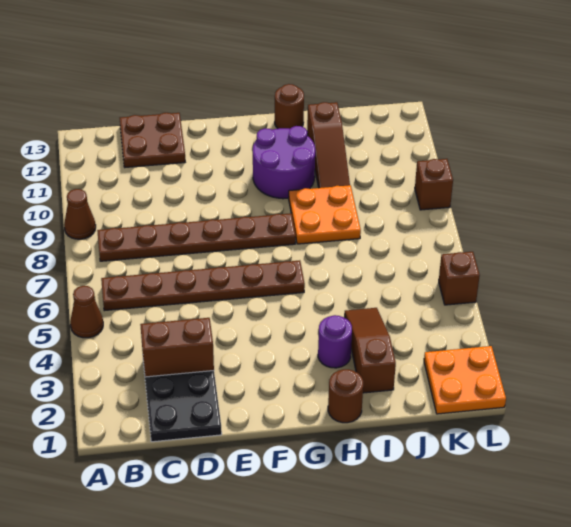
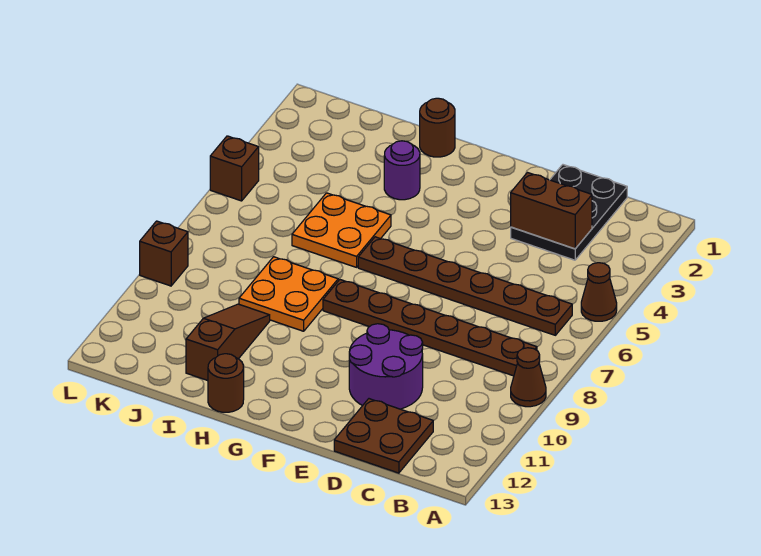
purple round brick G10:H11 level 1 -> purple round brick D10:E11 level 1
brown slope I2:I4 level 1 top 2 -> none
orange plate K1:L2 level 1 -> orange plate H5:I6 level 1

